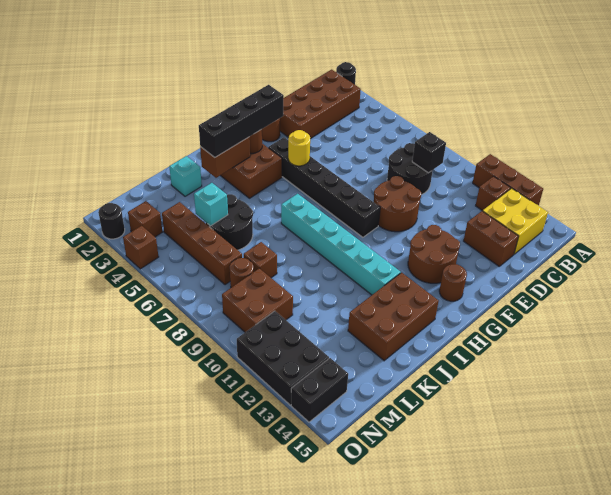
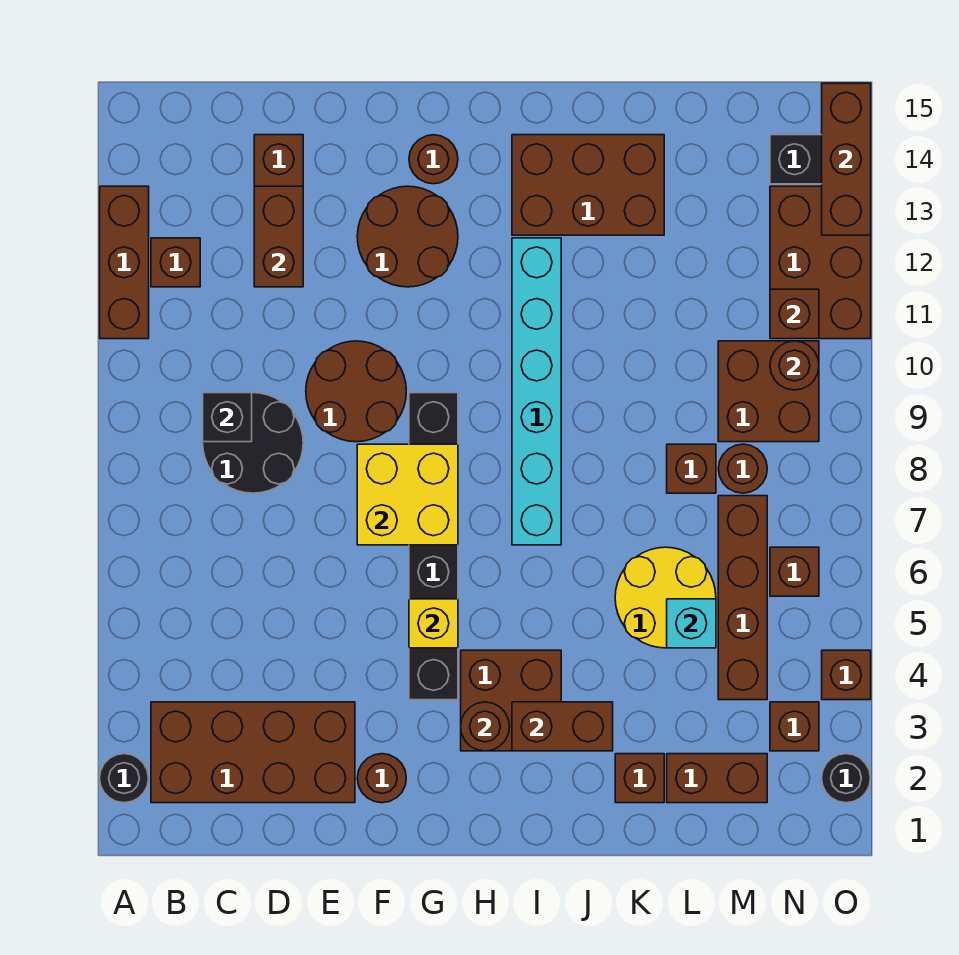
yellow brick B13:C14 level 1 -> yellow brick F7:G8 level 2
none -> brown brick D12:D13 level 2
black brick G3:J3 level 3 -> none
yellow round brick G5 level 2 -> yellow brick G5 level 2
cyan brick K2 level 1 -> brown brick K2 level 1
black round brick K5:L6 level 1 -> yellow round brick K5:L6 level 1
none -> brown brick L2:M2 level 1
none -> brown brick N6 level 1
none -> brown round brick N10 level 2
black brick N11:O13 level 1 -> brown brick N11:O13 level 1
none -> brown brick N11 level 2
none -> brown brick O13:O15 level 2

